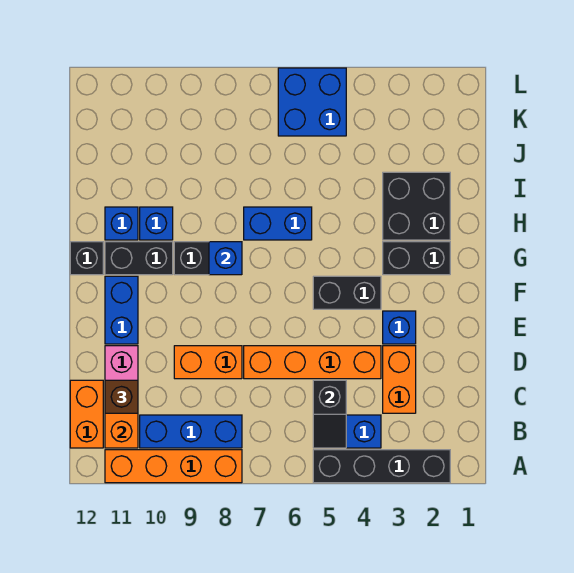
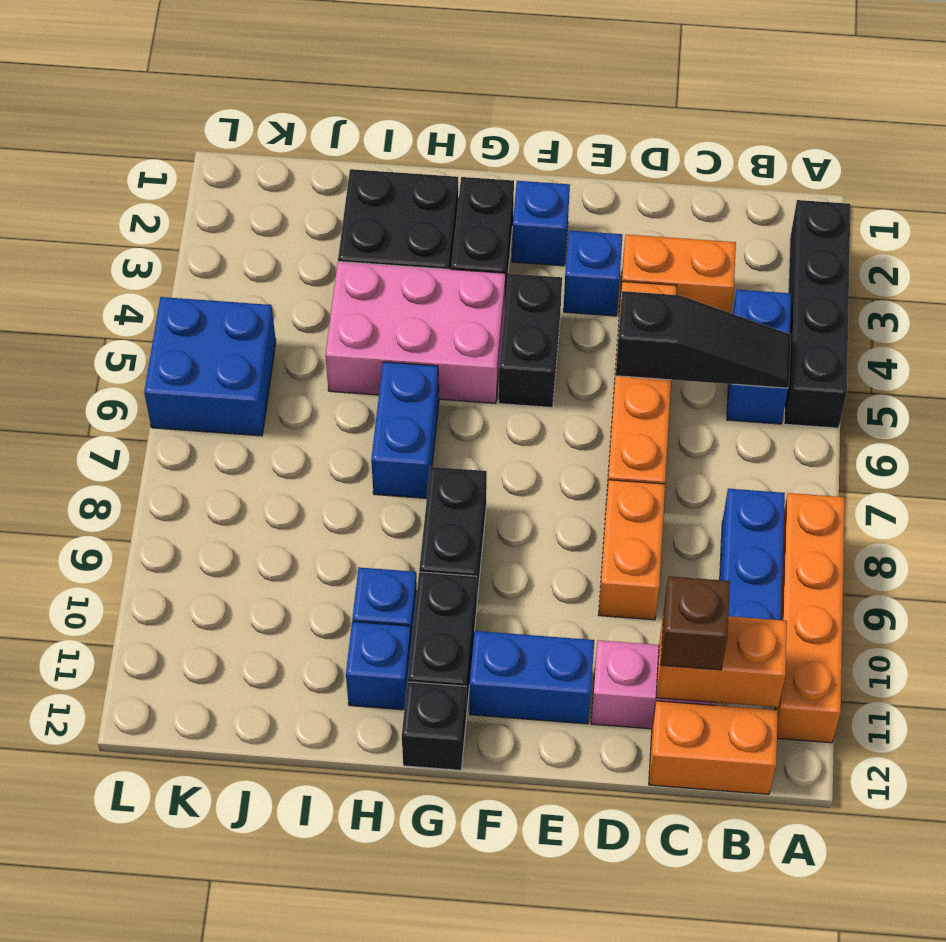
black slope B5:C5 level 2 top C -> black slope B5:D5 level 2 top D
none -> pink brick G4:I5 level 1
blue brick G8 level 2 -> blue brick F2 level 1

